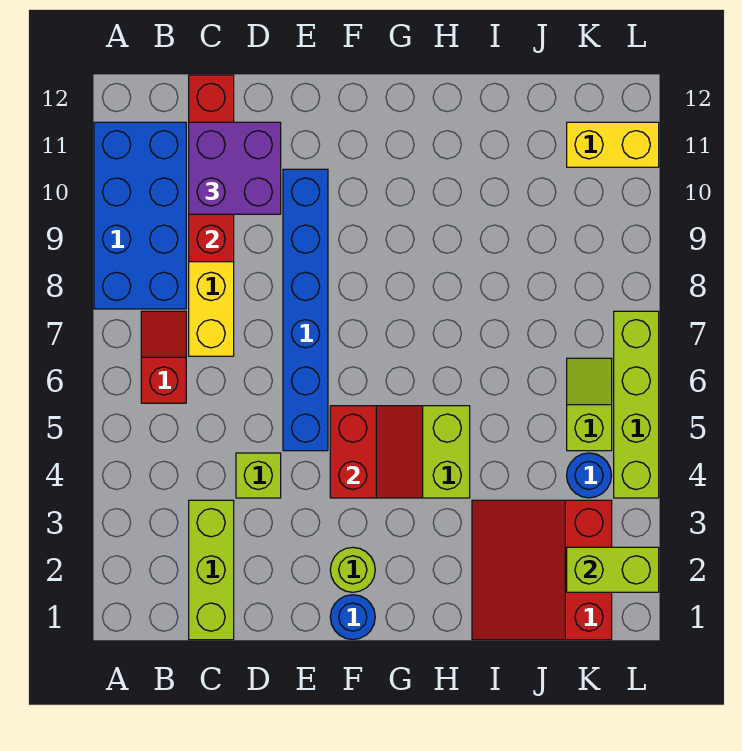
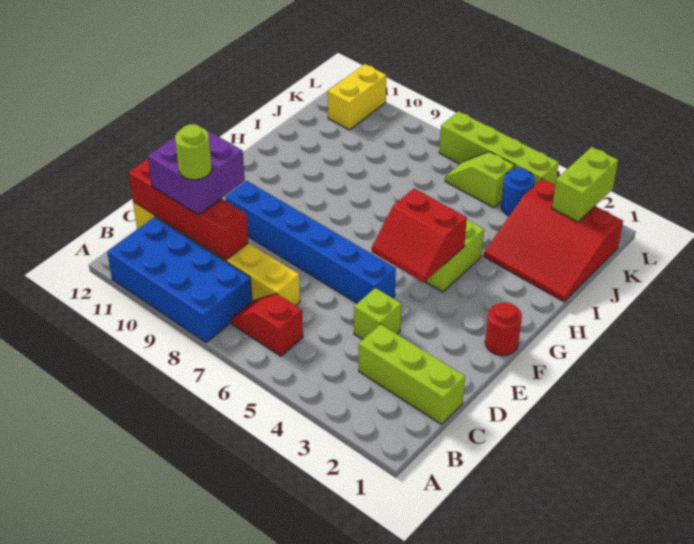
blue round brick F1 level 1 -> red round brick F1 level 1
lime round brick F2 level 1 -> lime round brick C10 level 4
red slope F4:G5 level 2 top F -> red slope F4:G5 level 2 top G

